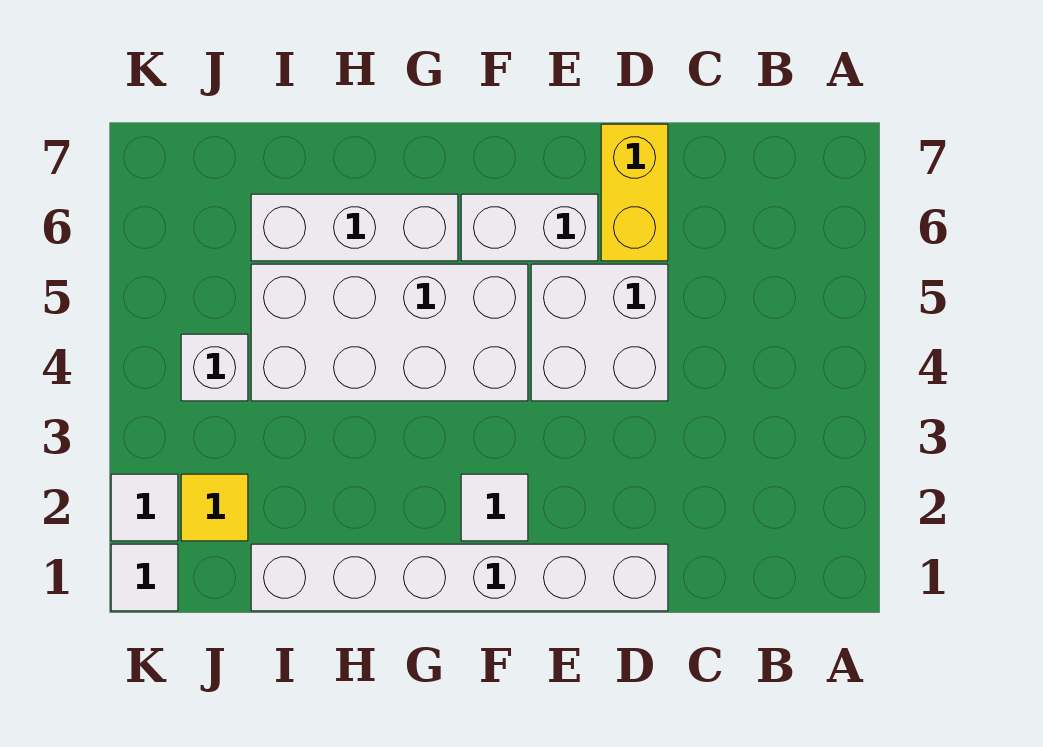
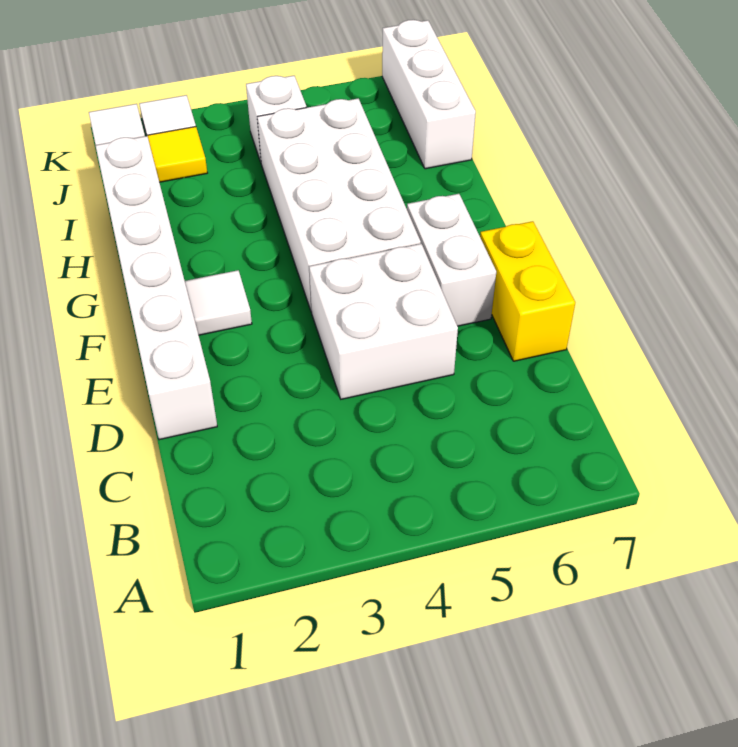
yellow brick D6:D7 level 1 -> yellow brick D7:E7 level 1
white brick G6:I6 level 1 -> white brick I7:K7 level 1

